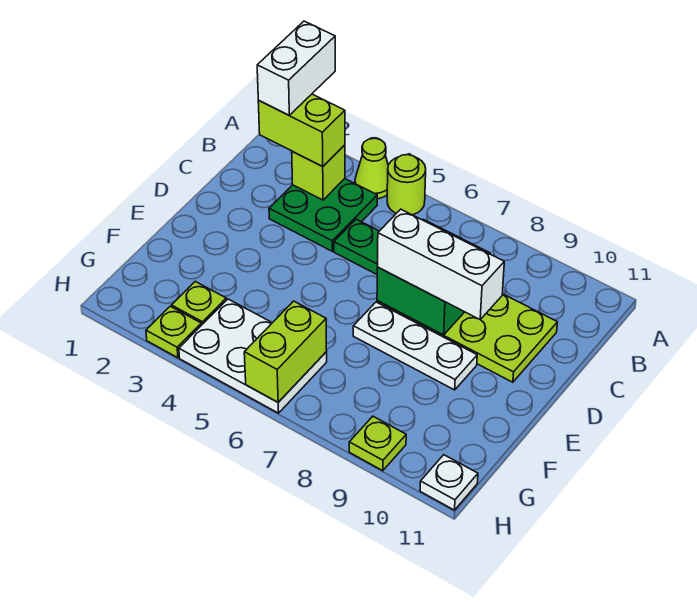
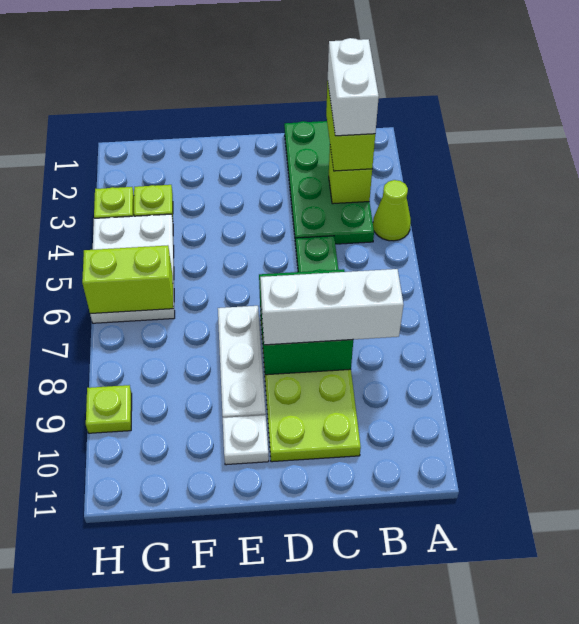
white brick A2:B2 level 4 -> white brick B2:B3 level 4
lime round brick A5 level 1 -> none
green plate B3:C4 level 1 -> green plate B1:C4 level 1
white brick D7:D9 level 3 -> white brick B8:D8 level 3
white plate H11 level 1 -> white plate E10 level 1

